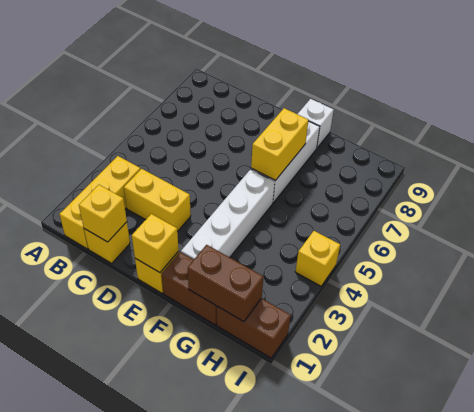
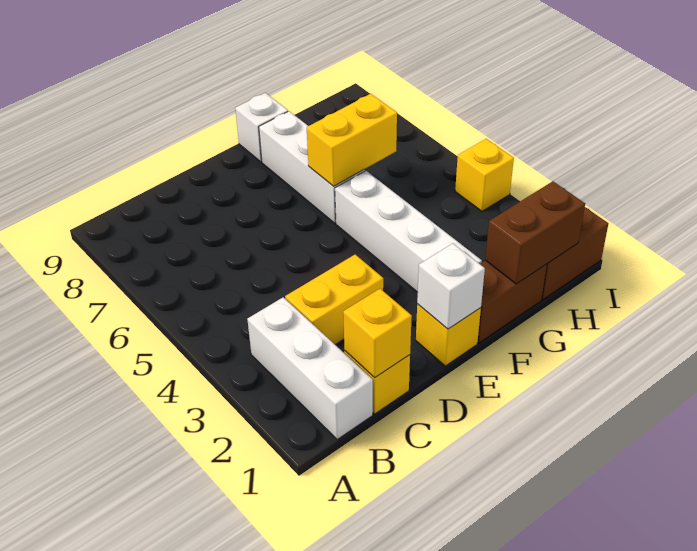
yellow brick B1:B3 level 1 -> white brick B1:B3 level 1
yellow brick E1 level 2 -> white brick E1 level 2
yellow brick F6:F7 level 2 -> yellow brick F6:G6 level 2

